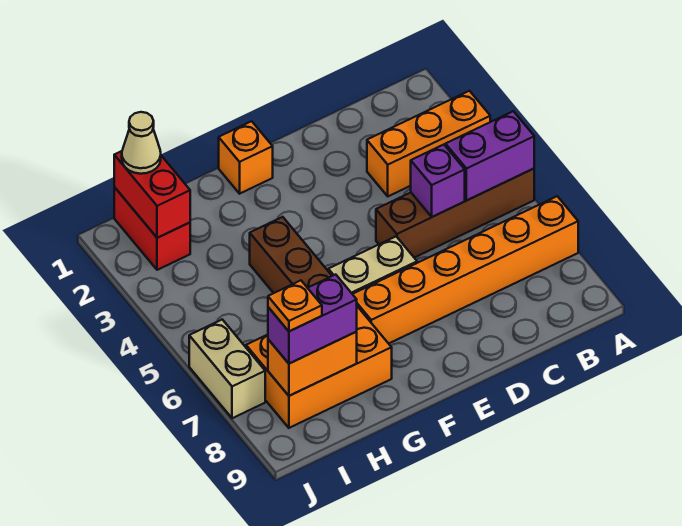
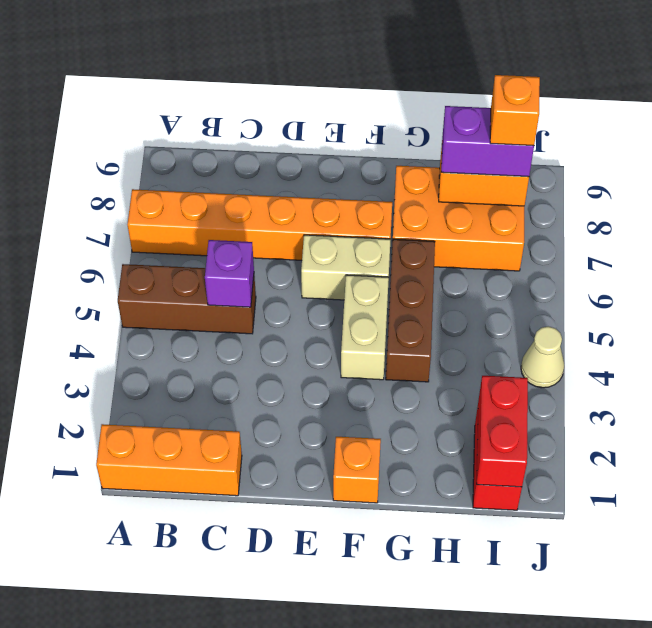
orange brick A3:C3 level 1 -> orange brick A1:C1 level 1
brown brick A5:D5 level 1 -> brown brick A5:C5 level 1
purple brick A5:B5 level 2 -> none
tan cone I1 level 3 -> tan cone J4 level 1
orange plate I8 level 4 -> orange brick I8 level 4
tan brick J6:J7 level 1 -> tan brick F4:F5 level 1

